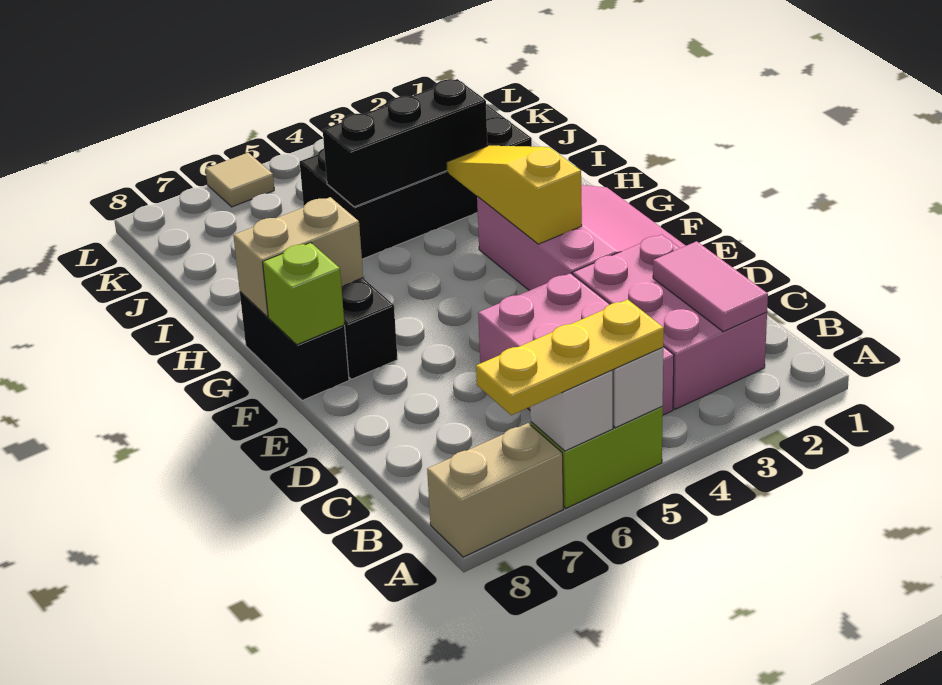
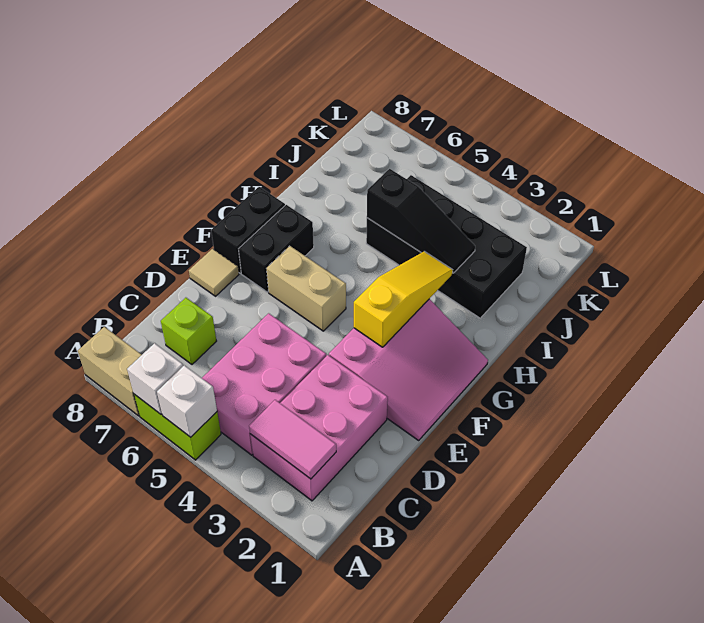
yellow plate A5:A7 level 3 -> none
pink tile B2:C2 level 2 -> pink tile B2:B3 level 2
lime brick F8 level 2 -> lime brick C7 level 1
tan brick G7:G8 level 2 -> tan brick F5:F6 level 1
black brick I3:I5 level 2 -> black slope I3:I5 level 2 top 5
tan tile L6 level 1 -> tan tile E8 level 1

